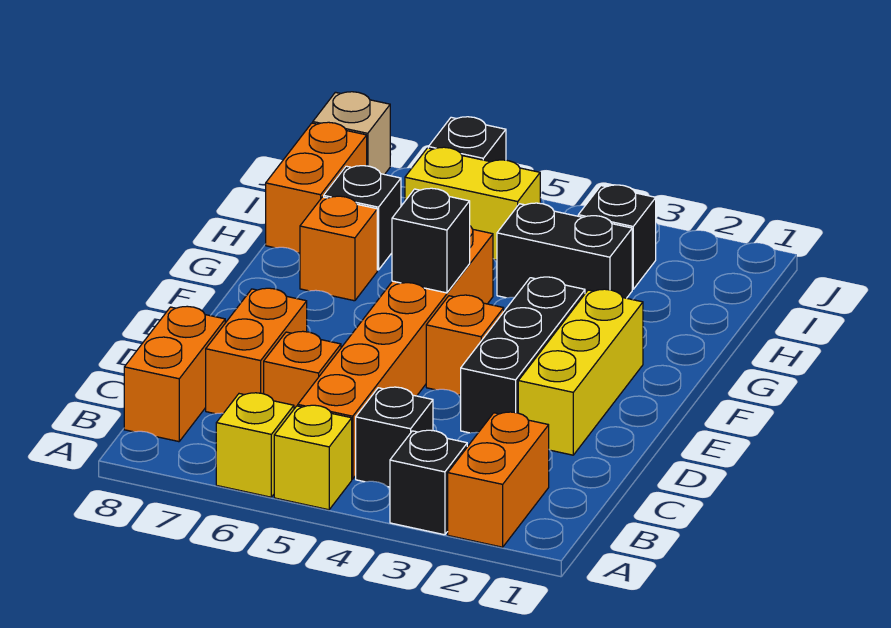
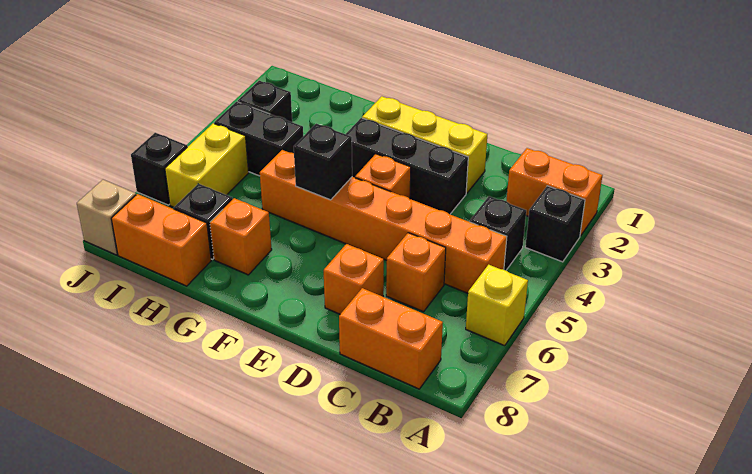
yellow brick A5 level 1 -> none
orange brick C7:D7 level 1 -> orange brick D7 level 1
black brick H3:H4 level 1 -> black brick H4:I4 level 1

